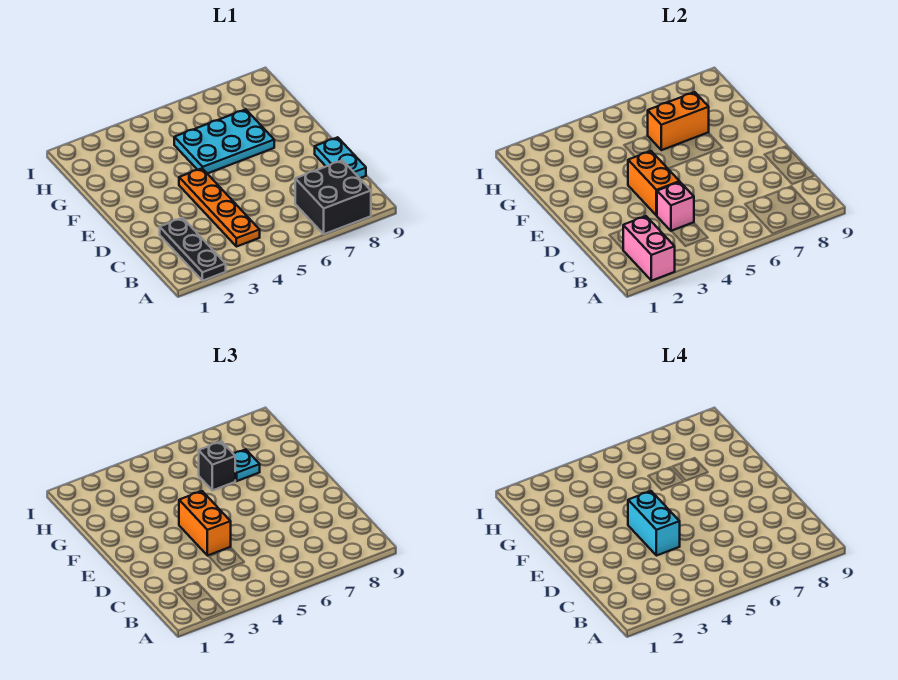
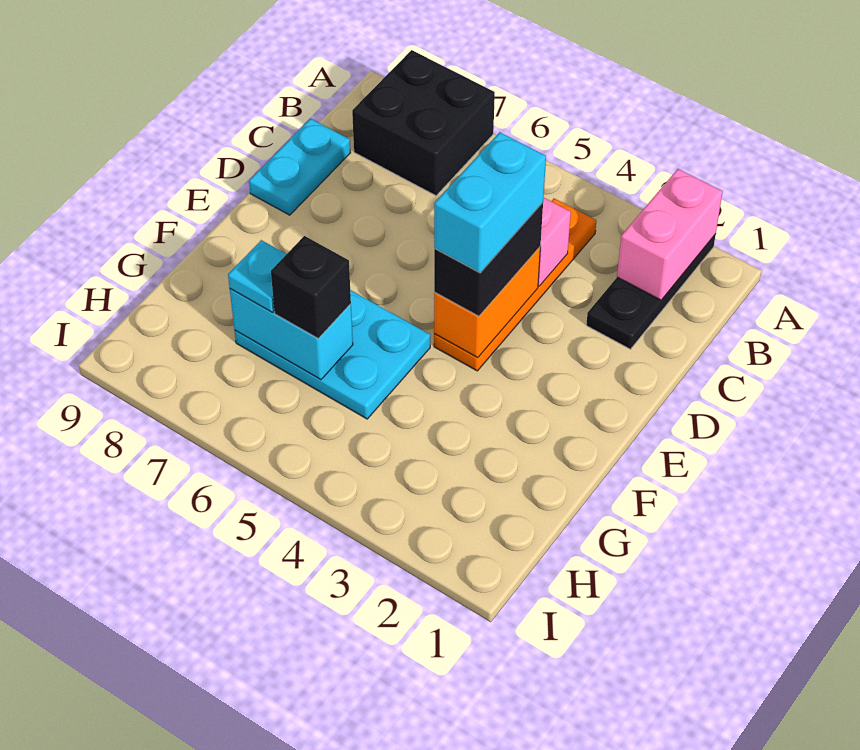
orange brick D4:E4 level 3 -> black brick D4:E4 level 3
orange brick G6:G7 level 2 -> cyan brick G6:G7 level 2

